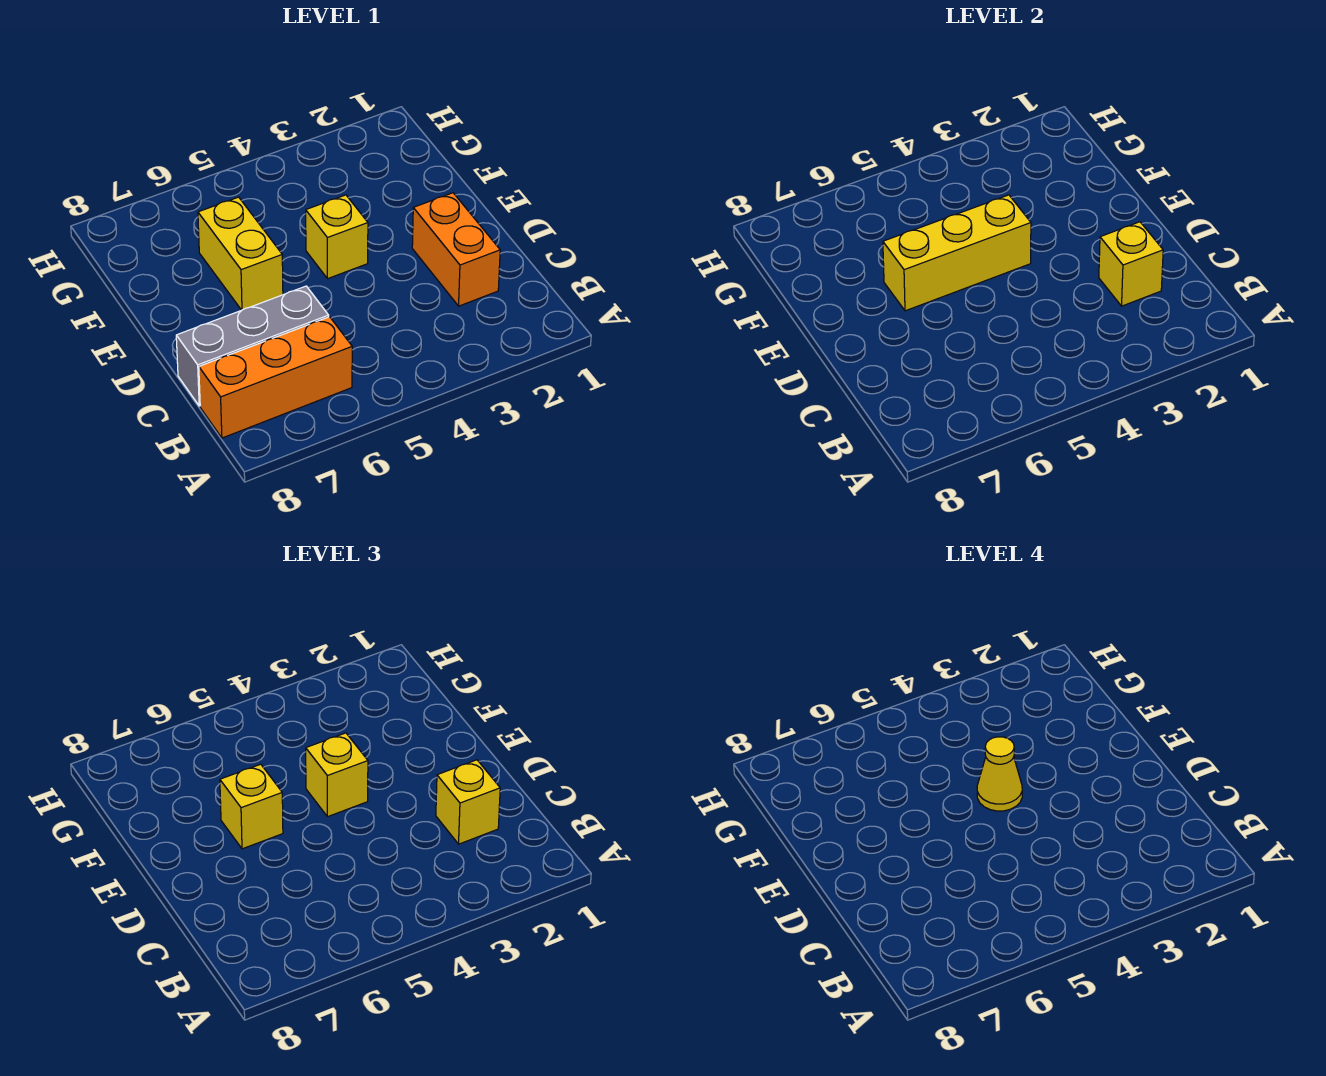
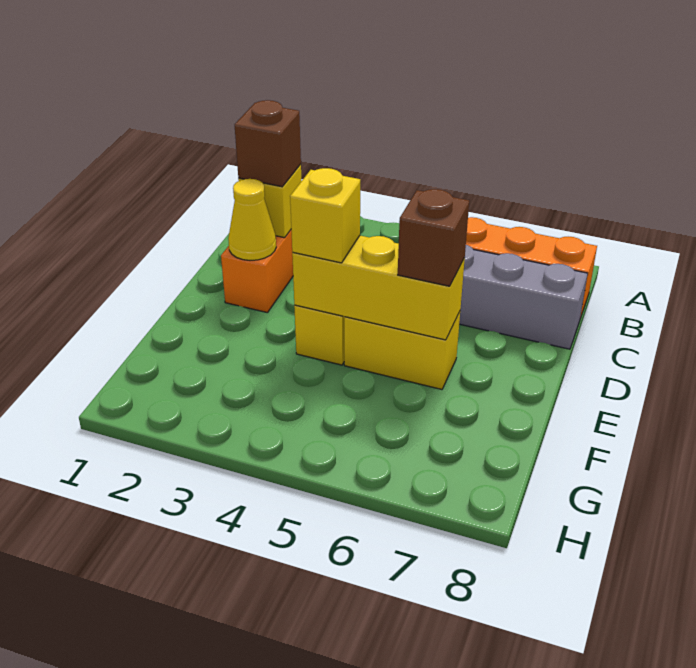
yellow brick C2 level 3 -> brown brick C2 level 3
yellow cone E4 level 4 -> yellow cone D2 level 2
yellow brick E6:F6 level 1 -> yellow brick E5:E6 level 1
yellow brick E6 level 3 -> brown brick E6 level 3

